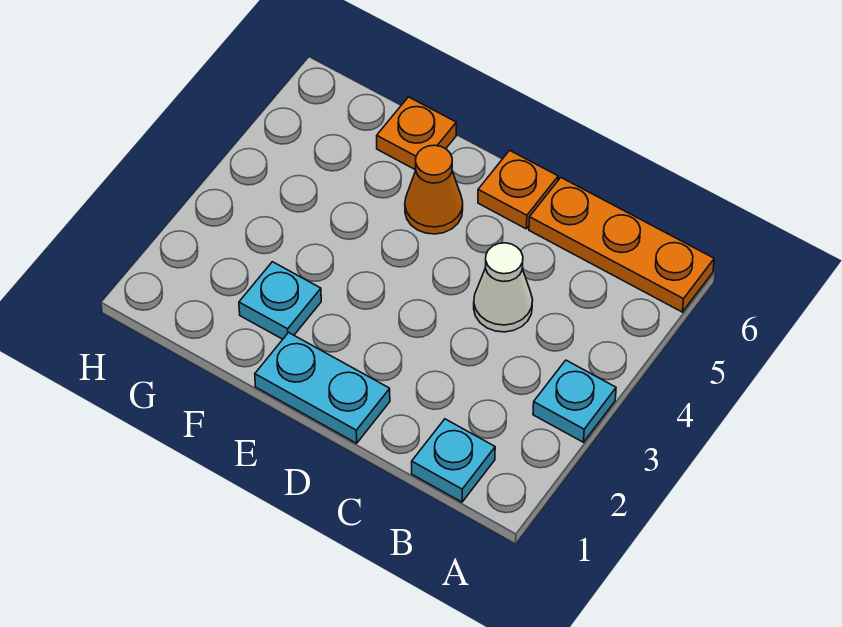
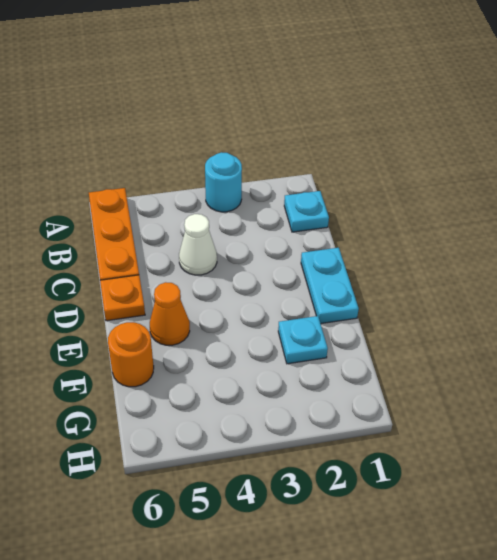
cyan plate A3 level 1 -> cyan round brick A3 level 1
orange plate F6 level 1 -> orange round brick F6 level 1

